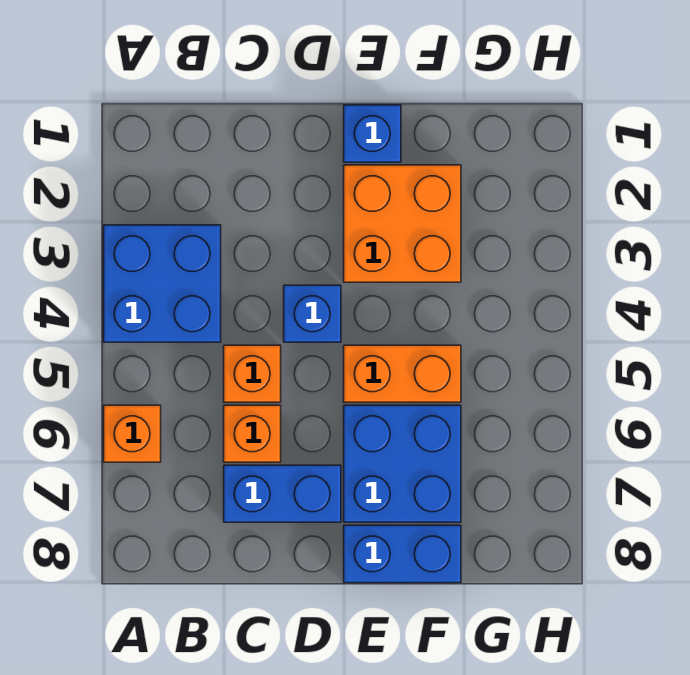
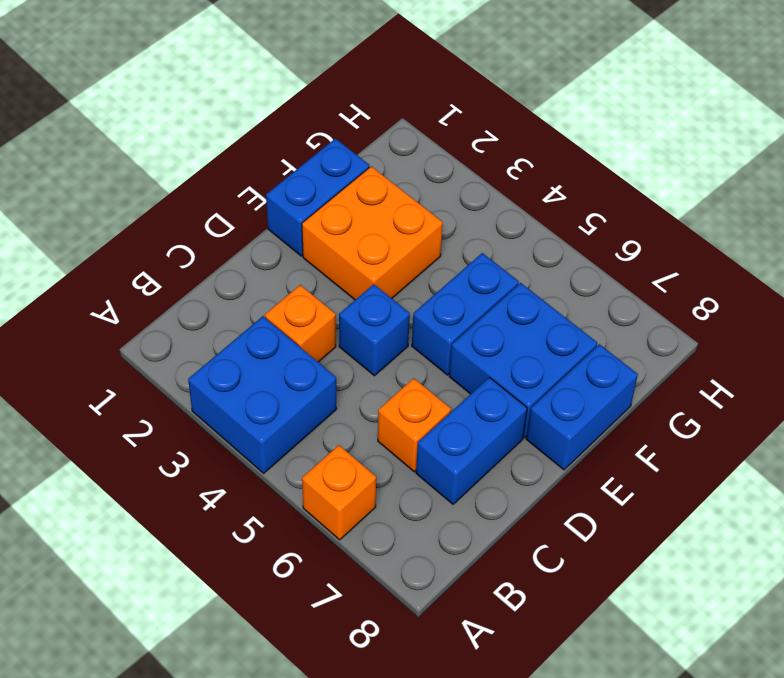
orange brick C5 level 1 -> orange brick C3 level 1
blue brick E1 level 1 -> blue brick E1:F1 level 1
orange brick E5:F5 level 1 -> blue brick E5:F5 level 1

